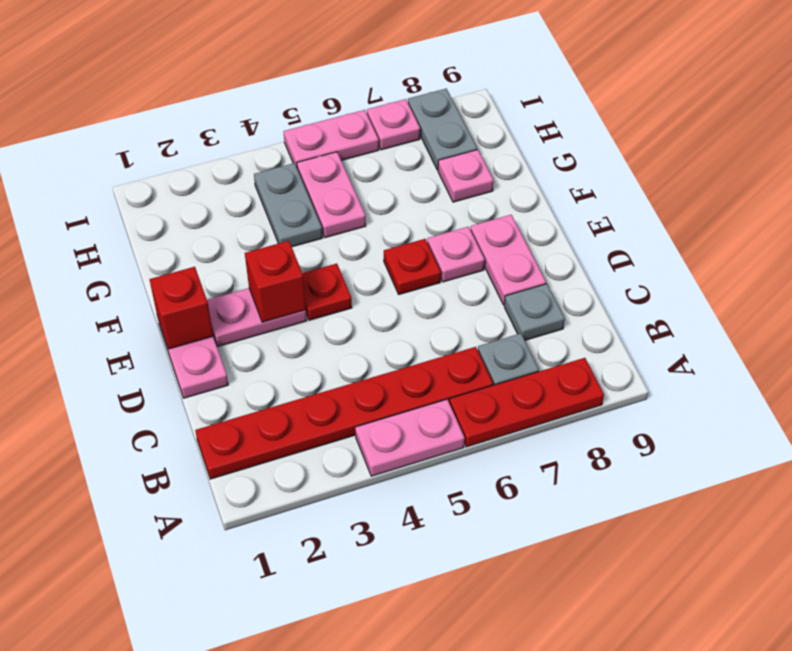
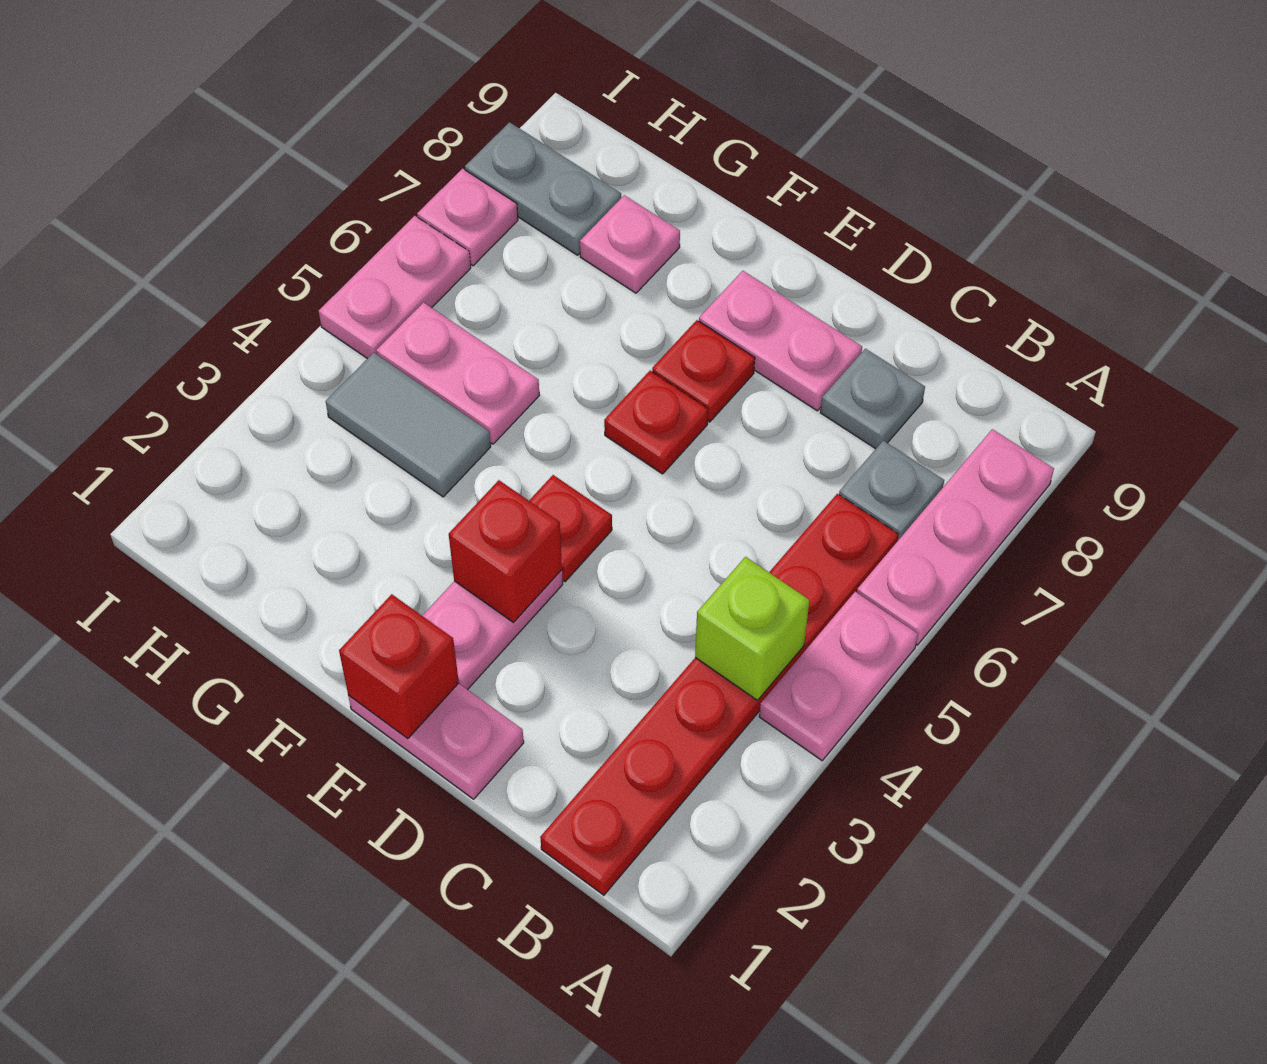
red plate A6:A8 level 1 -> pink plate A6:A8 level 1
none -> lime brick B4 level 2
pink plate E7 level 1 -> red plate E7 level 1
grey plate G4:H4 level 1 -> grey tile G4:H4 level 1

